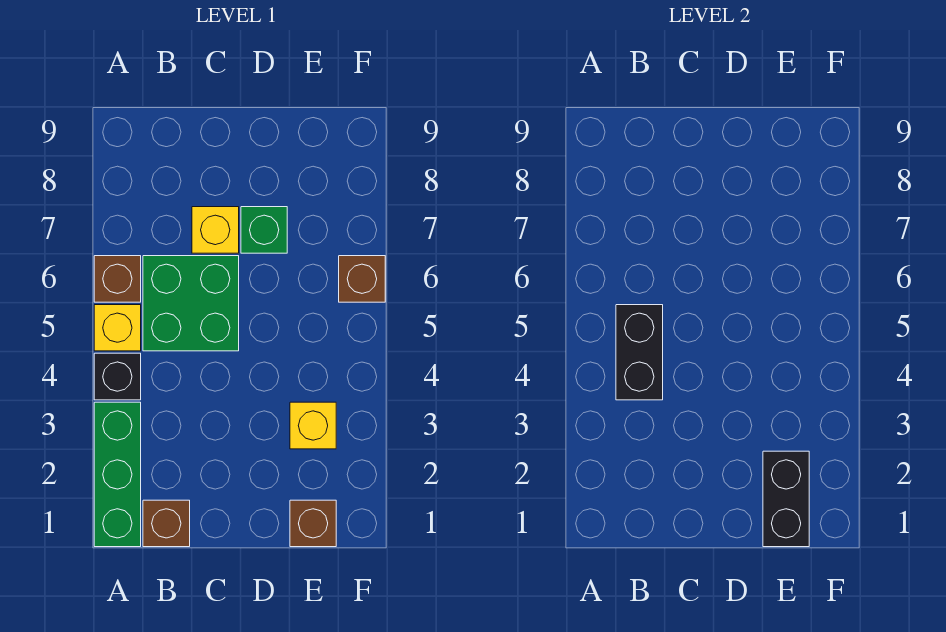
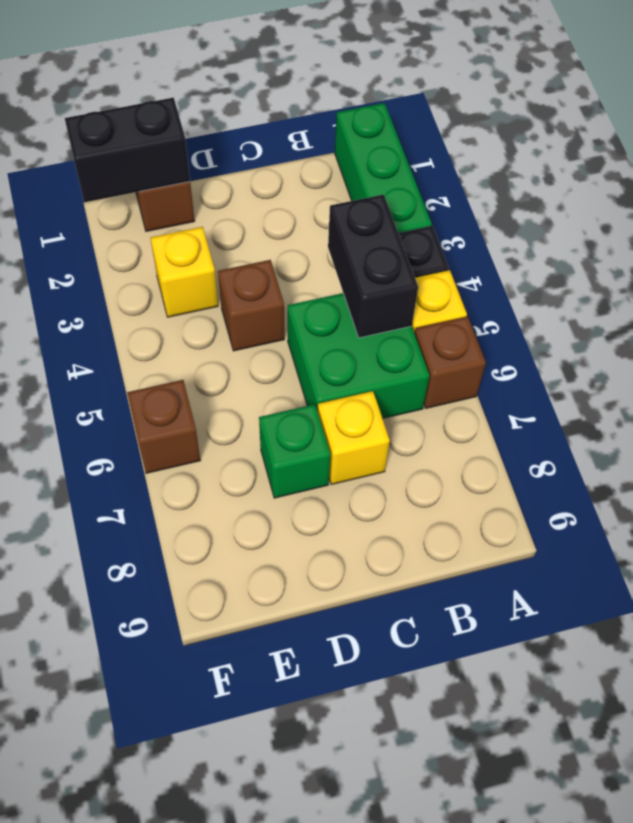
brown brick B1 level 1 -> brown brick D4 level 1
black brick E1:E2 level 2 -> black brick E1:F1 level 2

